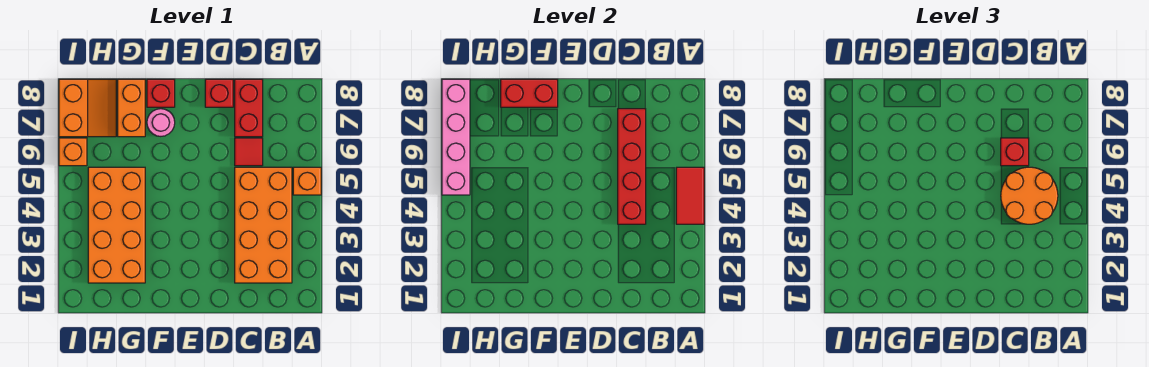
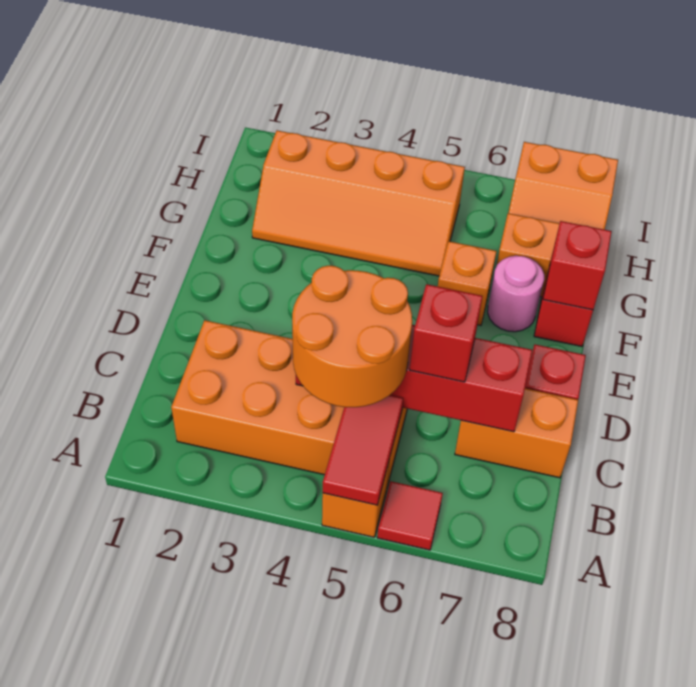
red tile A4:A5 level 2 -> red tile A5:B5 level 2
red tile C6 level 1 -> red tile A6 level 1
red brick C7:C8 level 1 -> orange brick C7:C8 level 1
red brick F8:G8 level 2 -> red brick F8 level 2
orange brick G2:H5 level 1 -> orange slope G2:H5 level 1 top H
pink brick I5:I8 level 2 -> none
orange brick I6 level 1 -> orange brick F6 level 1

